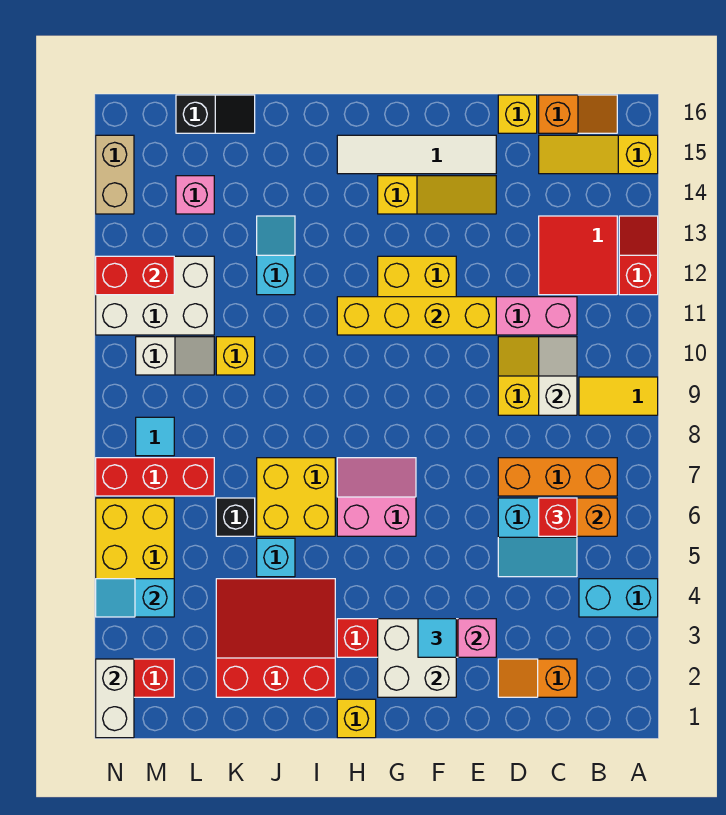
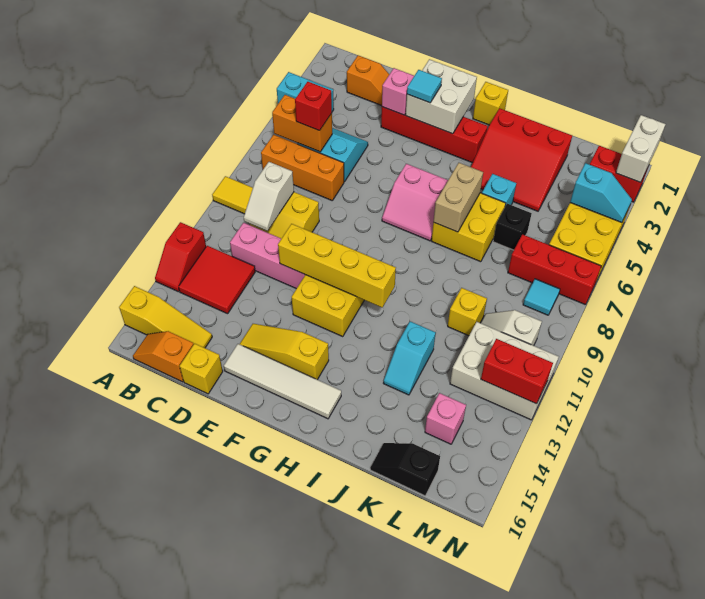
tan brick N14:N15 level 1 -> tan brick I6:I7 level 2

